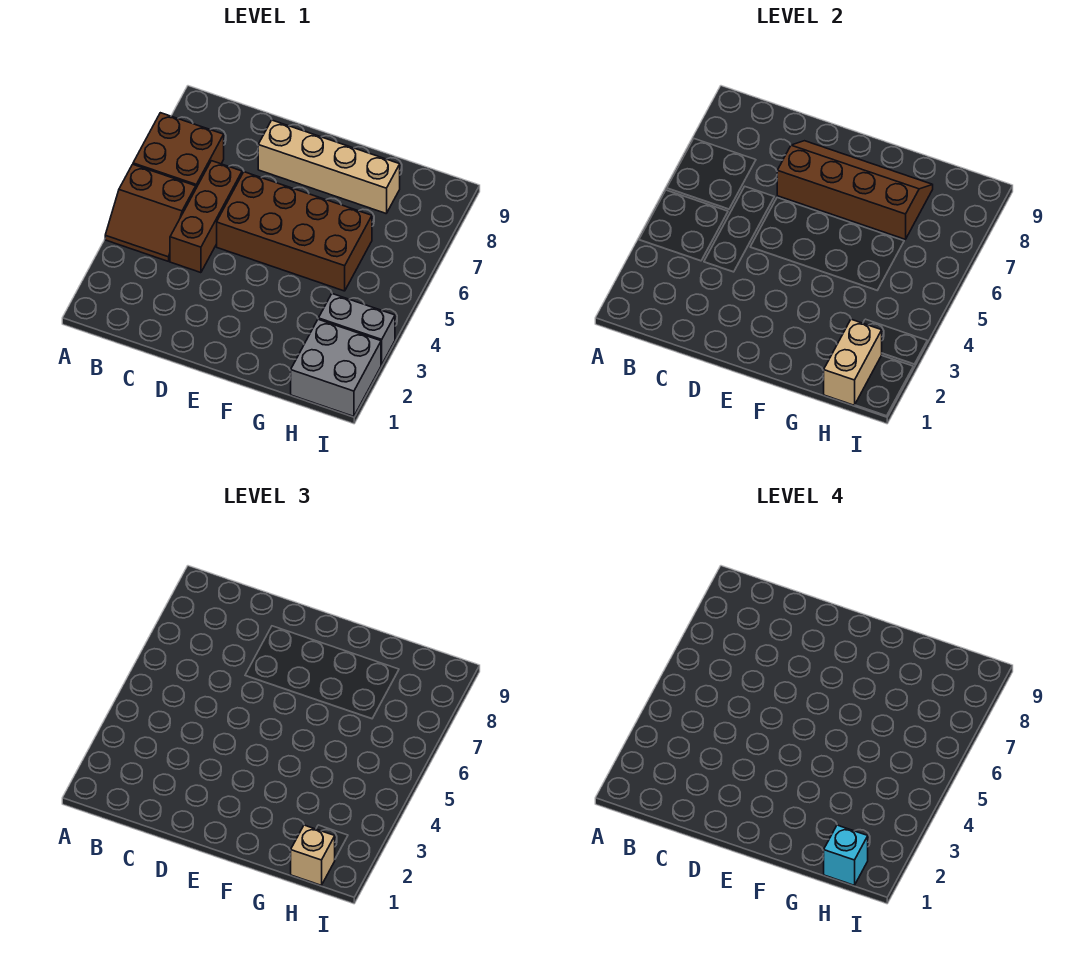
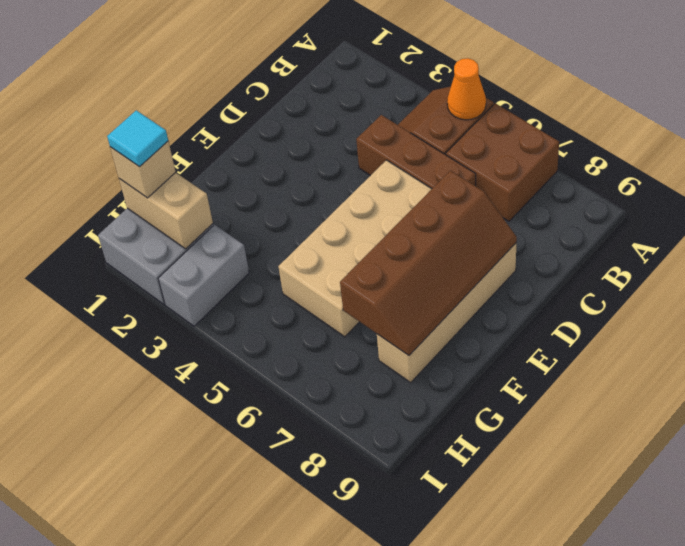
none -> orange cone A5 level 2
brown brick D5:G6 level 1 -> tan brick D5:G6 level 1
cyan brick H1 level 4 -> cyan tile H1 level 4

